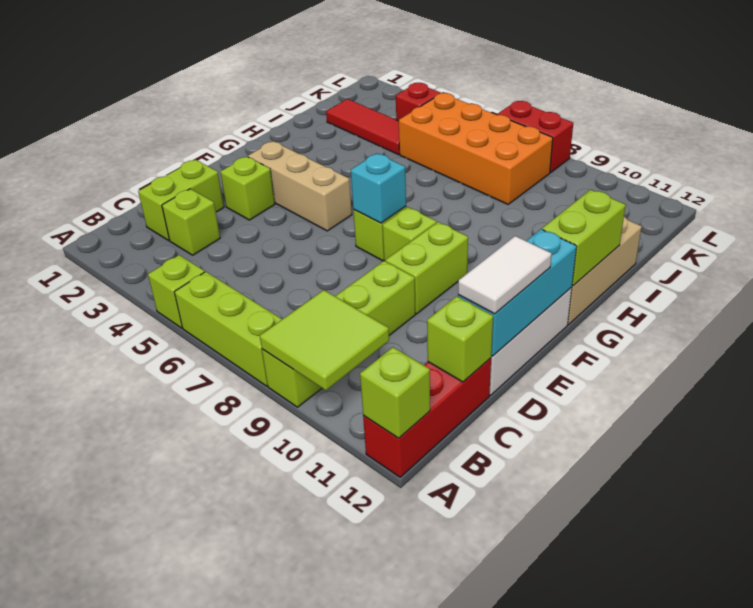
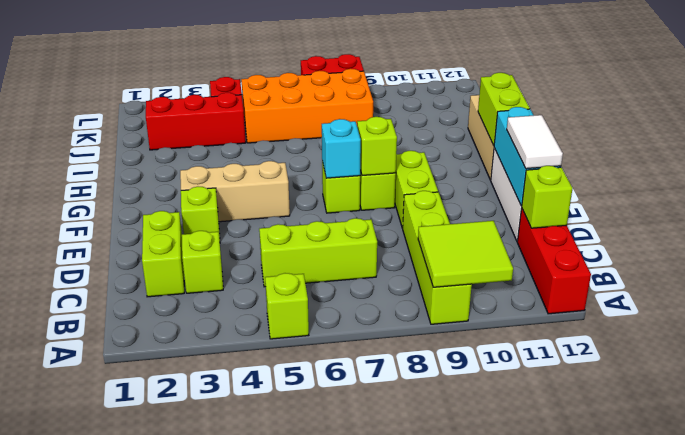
lime brick A6:A8 level 1 -> lime brick C5:C7 level 1
lime brick A12 level 2 -> lime brick F8 level 2
red tile J2:J4 level 1 -> red brick J2:J4 level 1

